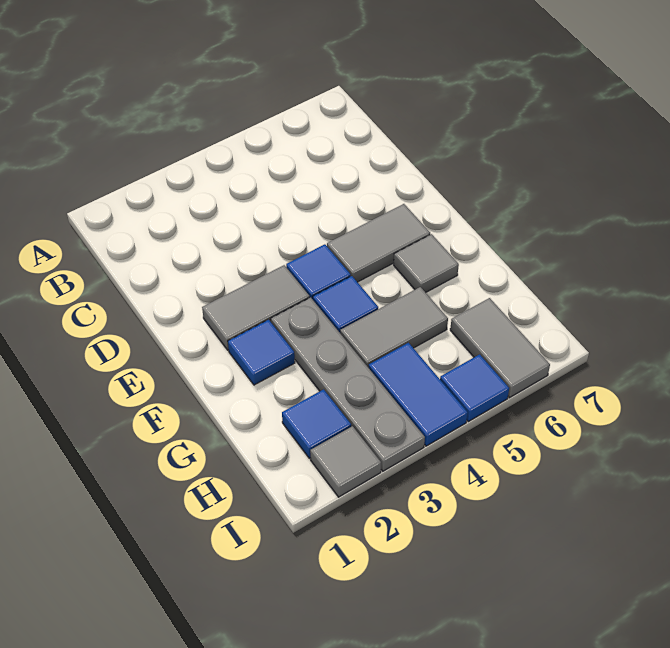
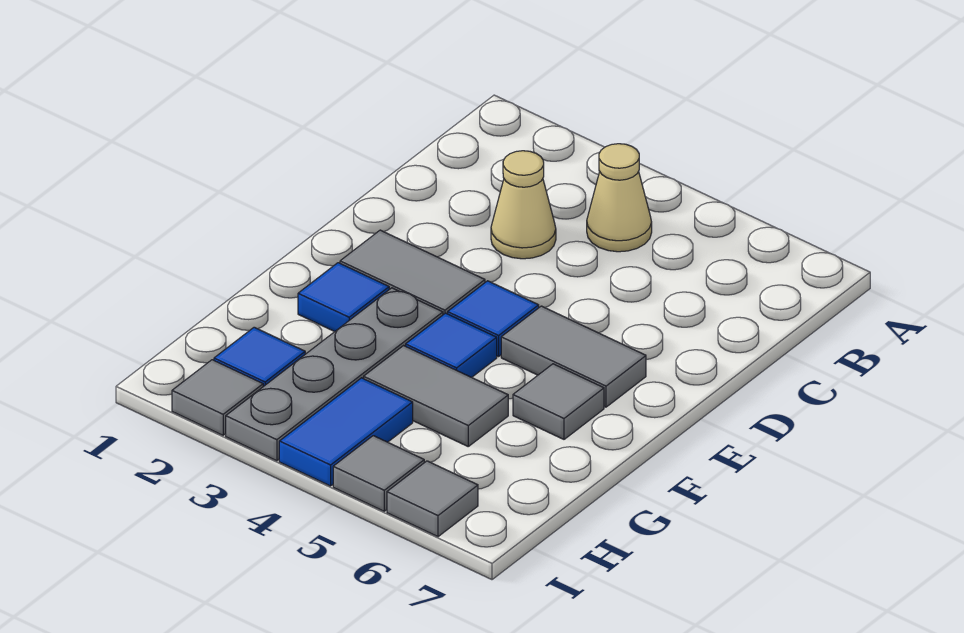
none -> tan cone B4 level 1
none -> tan cone C3 level 1
grey tile H6:I6 level 1 -> grey tile I6 level 1
blue tile I5 level 1 -> grey tile I5 level 1

